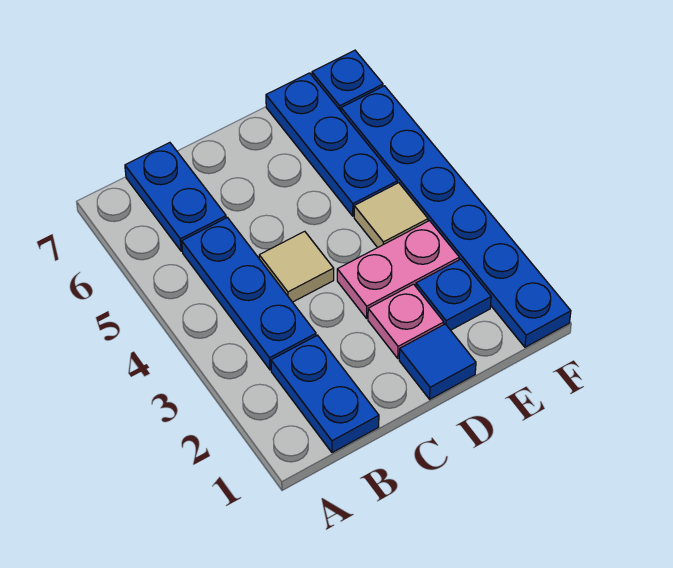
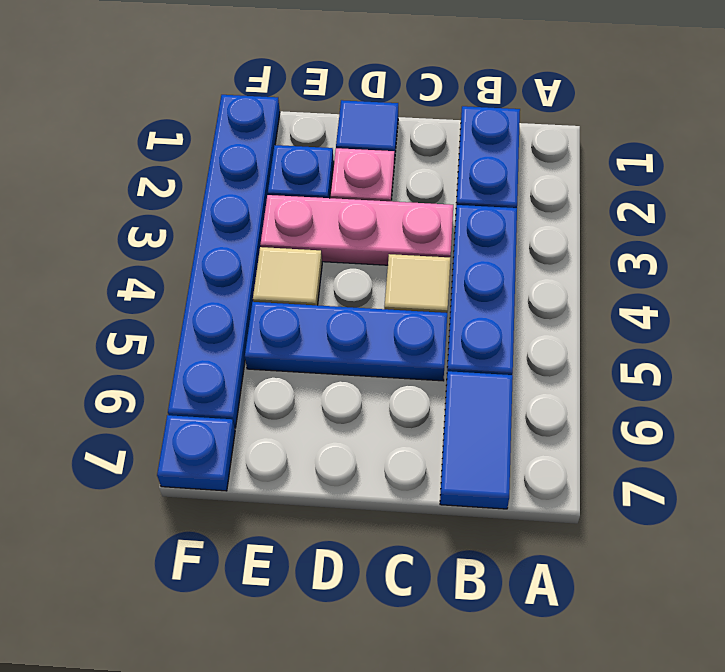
blue plate B6:B7 level 1 -> blue tile B6:B7 level 1
pink plate D3:E3 level 1 -> pink plate C3:E3 level 1
blue plate E5:E7 level 1 -> blue plate C5:E5 level 1

